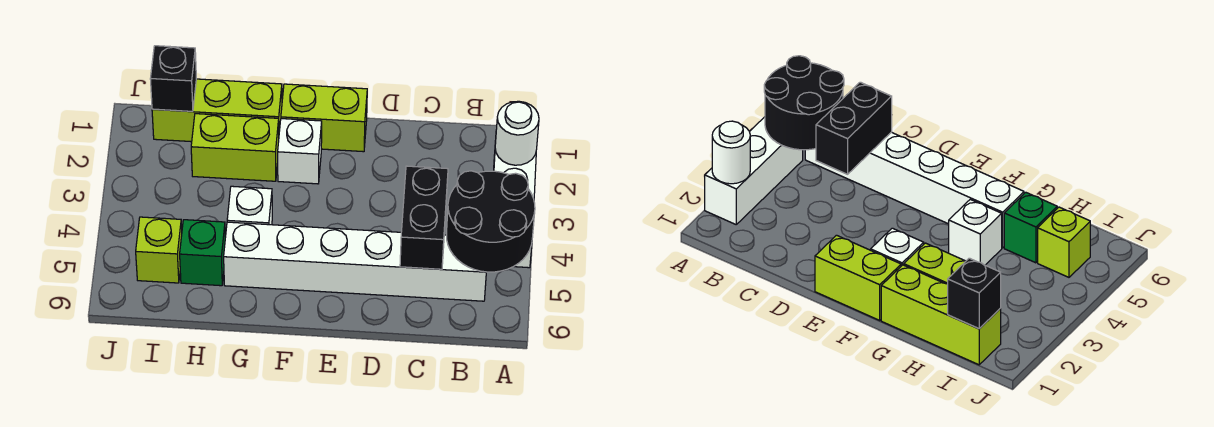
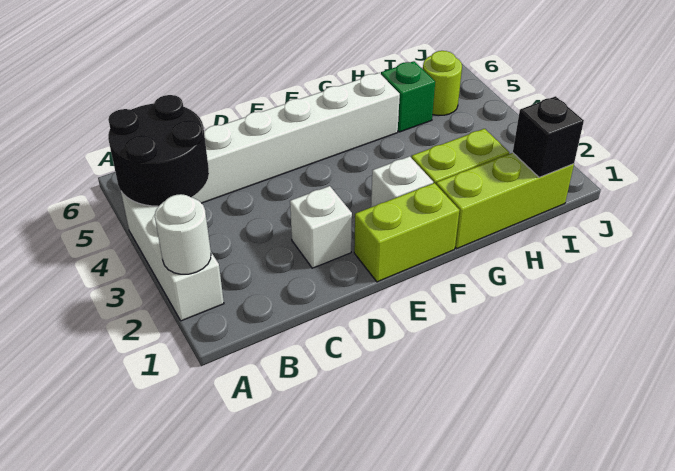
black brick C4:C5 level 2 -> none
white brick G4 level 1 -> white brick D2 level 1
lime brick I5 level 1 -> lime round brick I5 level 1

